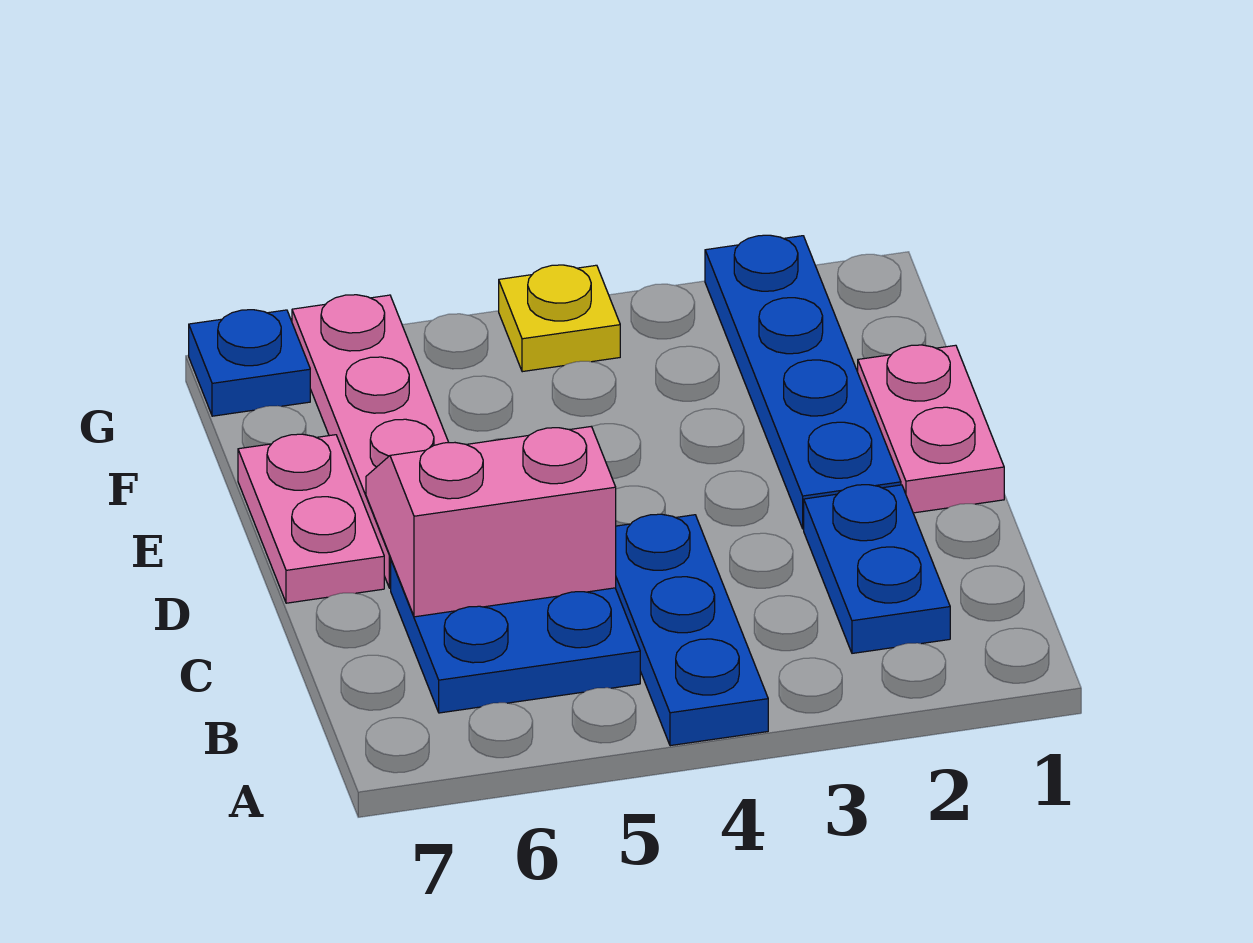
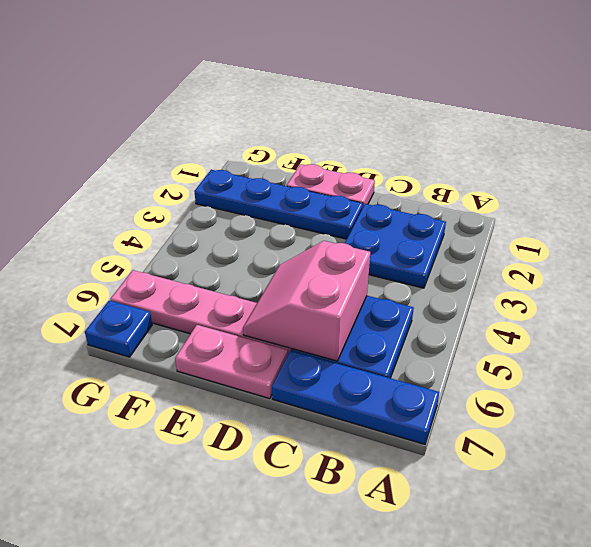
blue plate A4:C4 level 1 -> blue plate A7:C7 level 1
blue plate B2:C2 level 1 -> blue plate B2:C3 level 1
yellow plate G4 level 1 -> none

